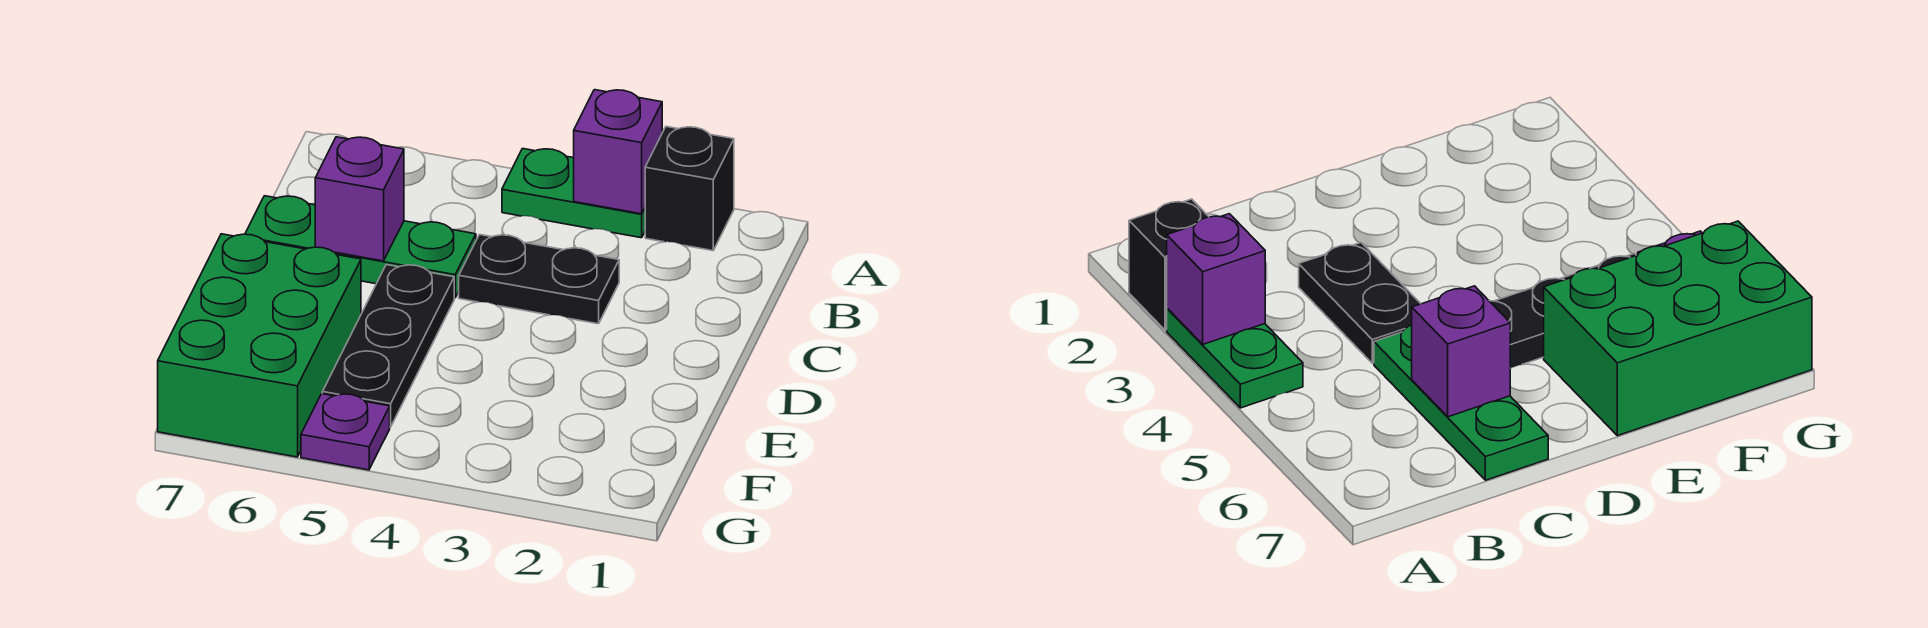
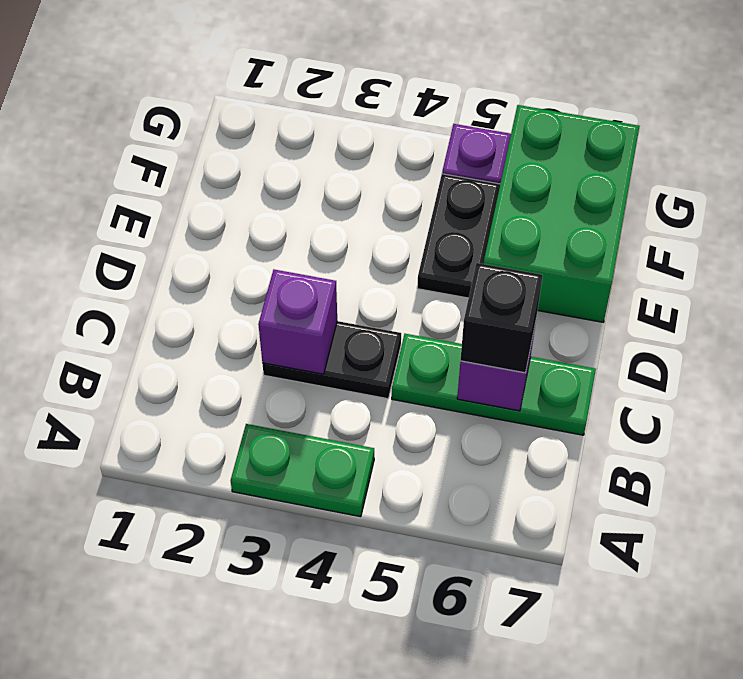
black brick A2 level 1 -> black brick C6 level 3
purple brick A3 level 2 -> purple brick C3 level 2
black plate D5:F5 level 1 -> black plate E5:F5 level 1

